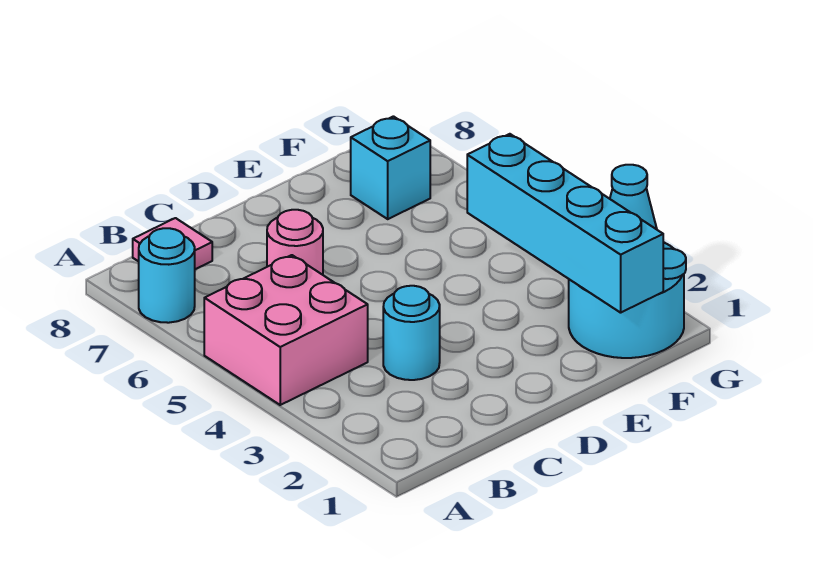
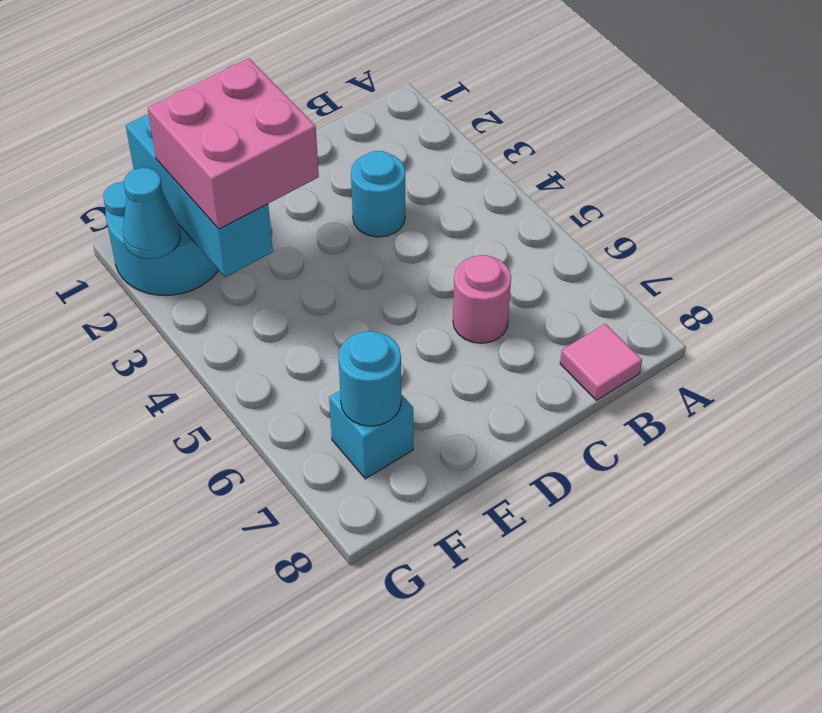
pink brick A4:B5 level 1 -> pink brick E2:F3 level 3
cyan round brick A7 level 1 -> cyan round brick F7 level 2
cyan brick F1:F4 level 2 -> cyan brick F1:F3 level 2

